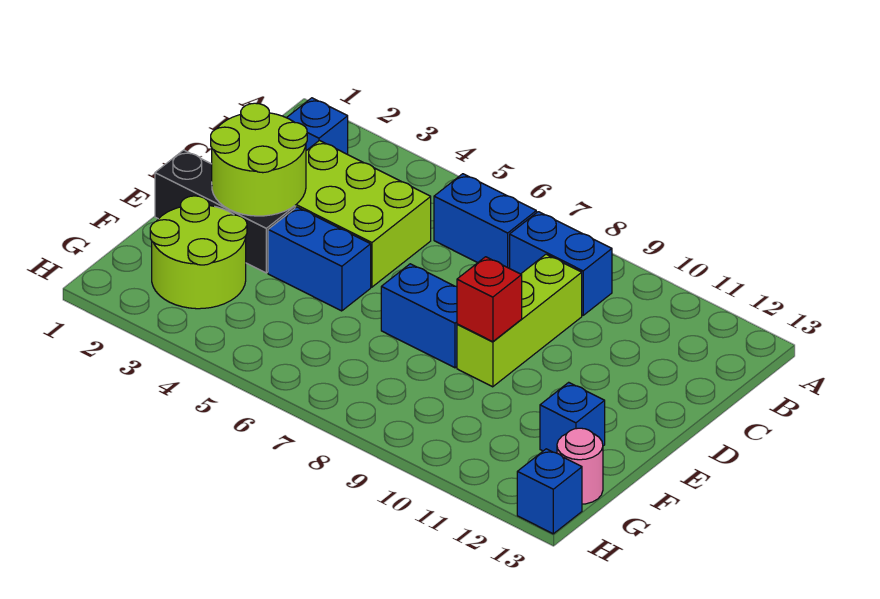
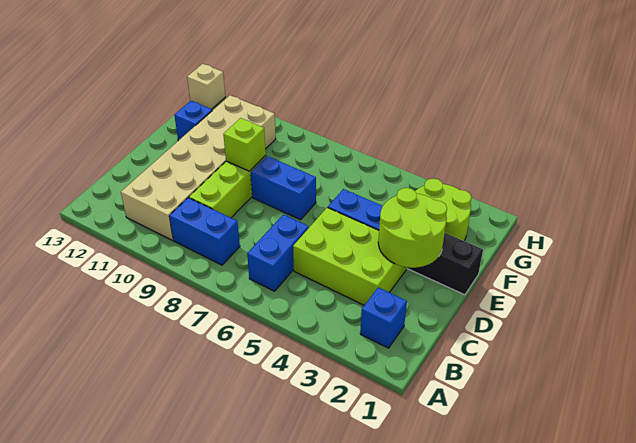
blue brick B6:B7 level 1 -> blue brick B6:C6 level 1
none -> tan brick B10:G11 level 1
red brick E9 level 2 -> lime brick E9 level 2
pink round brick G13 level 1 -> none
blue brick H13 level 1 -> tan brick H13 level 1

